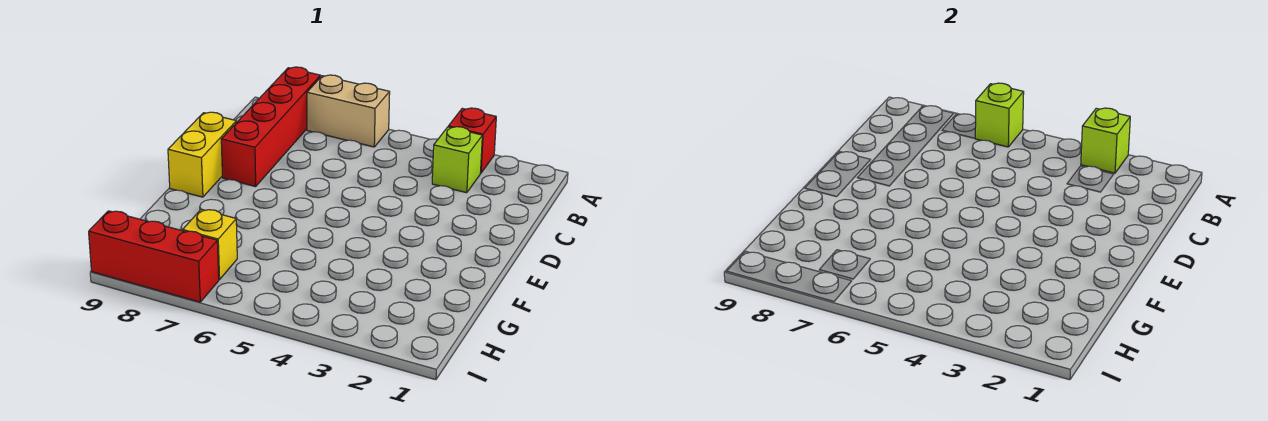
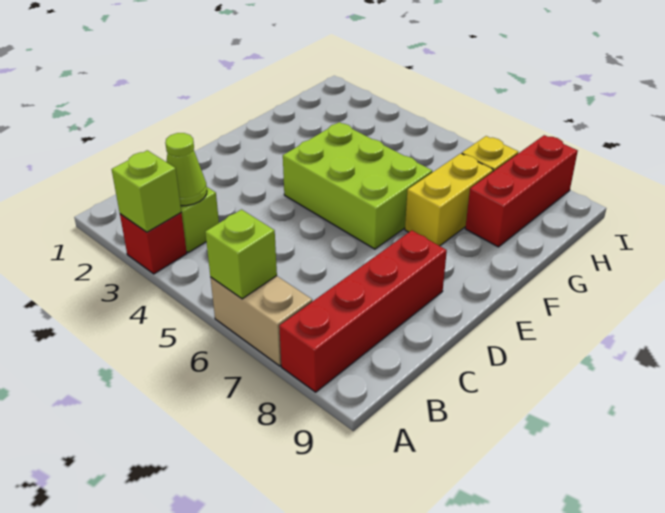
none -> lime cone B3 level 2
yellow brick D9:E9 level 1 -> yellow brick F7:G7 level 1
none -> lime brick E4:F6 level 1
red brick I7:I9 level 1 -> red brick G8:I8 level 1

